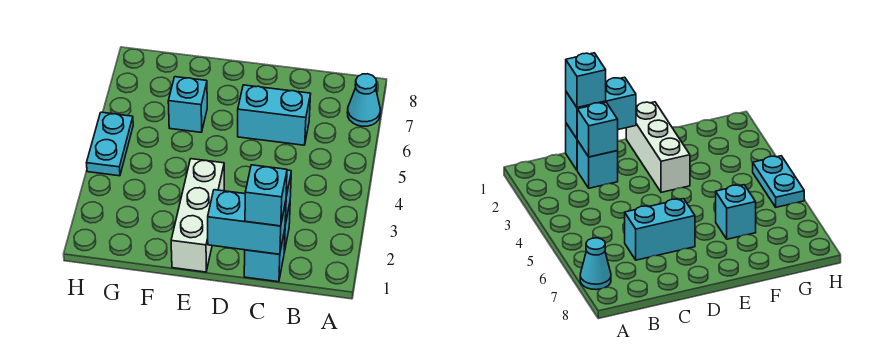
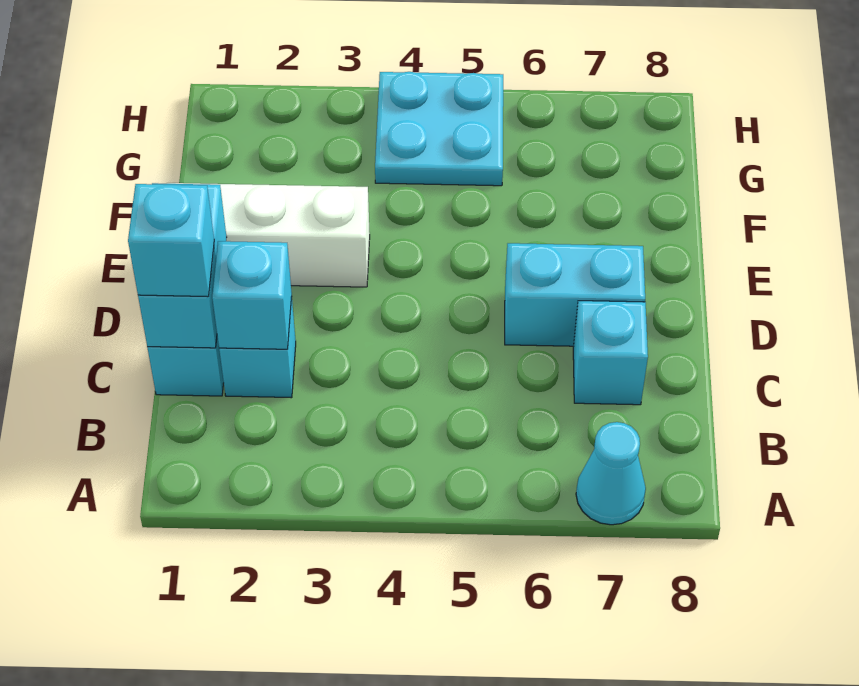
cyan brick C6:D6 level 1 -> cyan brick D6:D7 level 1
cyan brick F6 level 1 -> cyan brick C7 level 1
cyan plate H4:H5 level 1 -> cyan plate G4:H5 level 1

